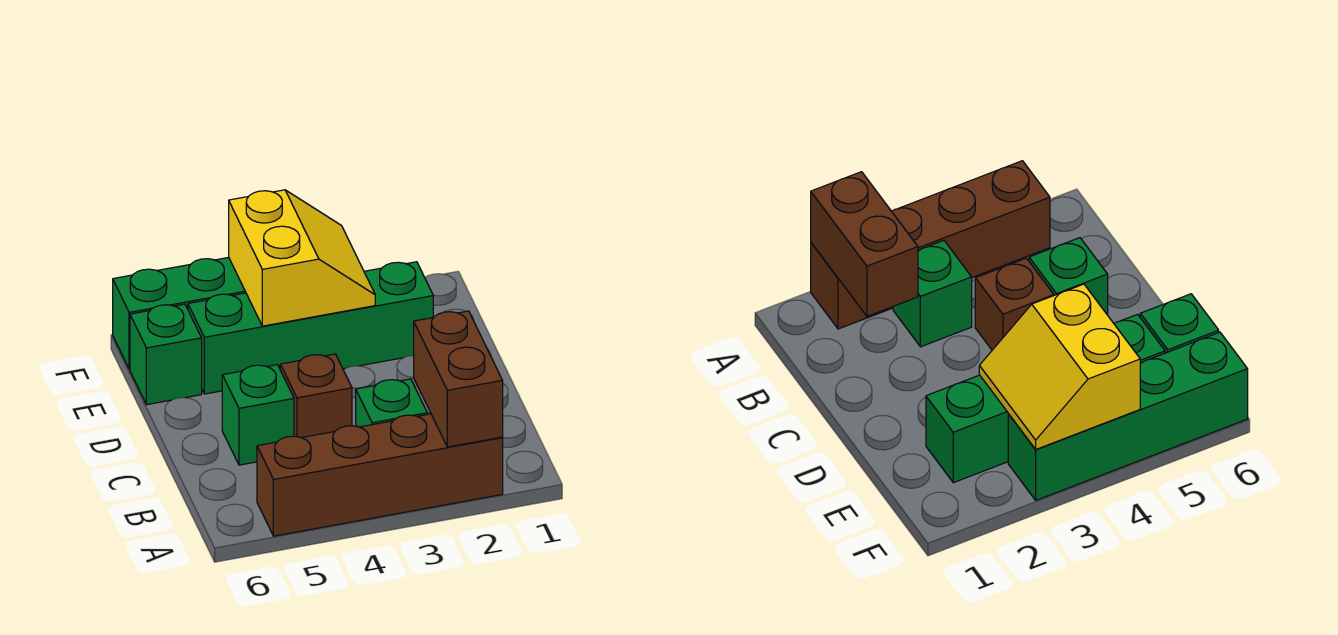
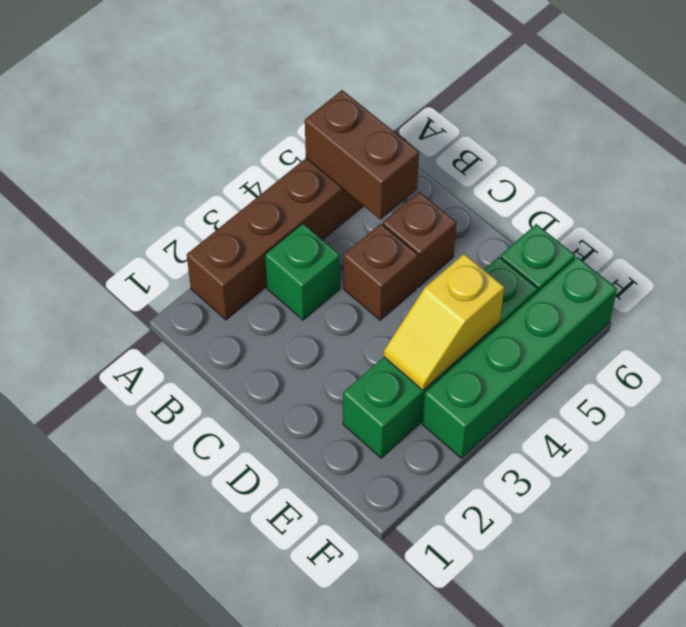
brown brick A2:B2 level 2 -> brown brick A5:B5 level 2
green brick C5 level 1 -> brown brick C5 level 1
yellow slope E3:F4 level 2 top 4 -> yellow slope E3:E4 level 2 top 4

